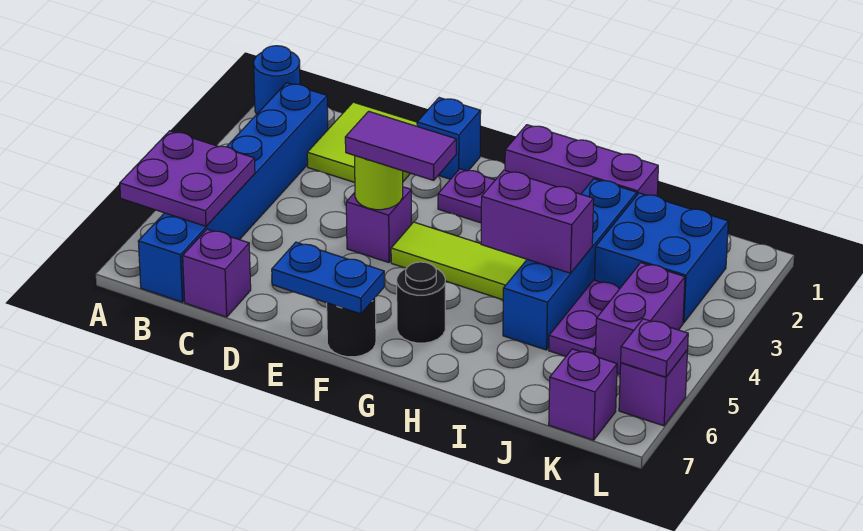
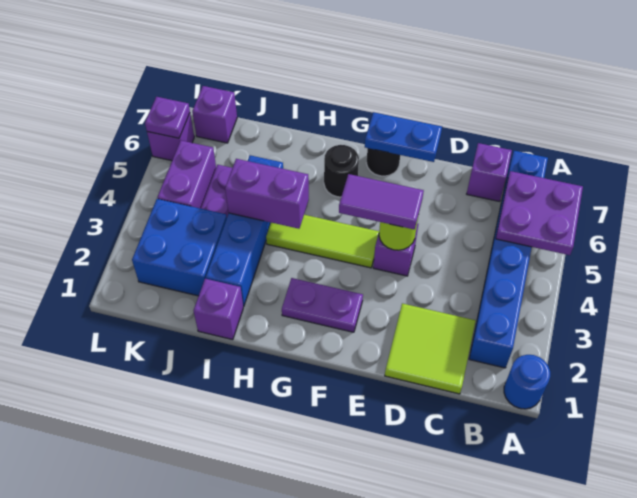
blue brick E1 level 1 -> none
purple brick G1:I1 level 1 -> purple brick I1 level 1

